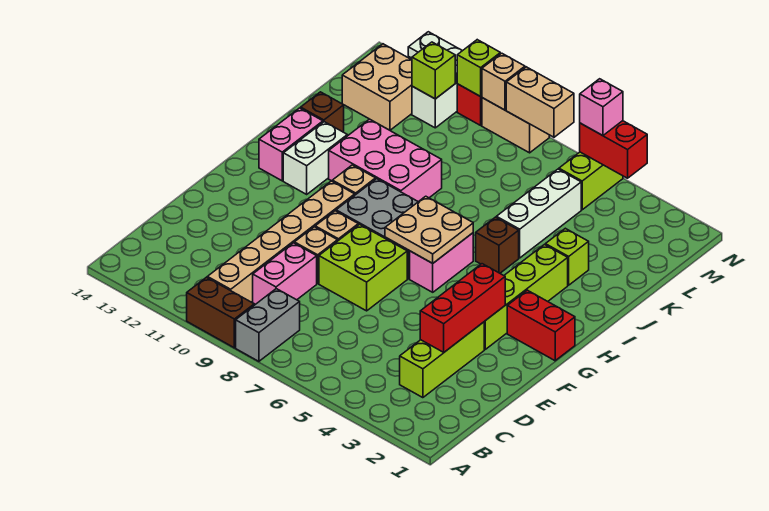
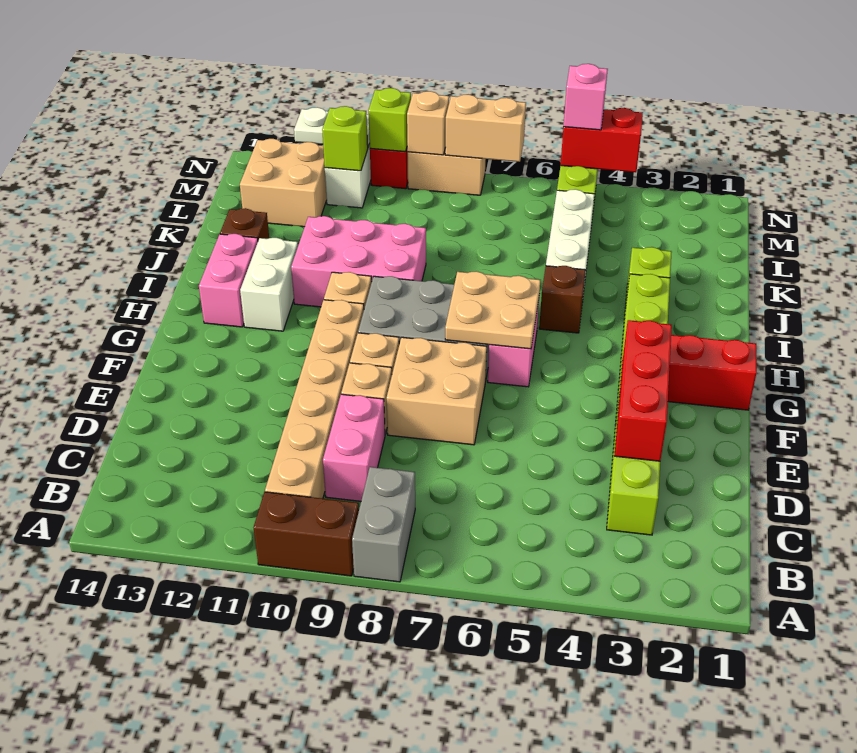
lime brick E7:F8 level 1 -> tan brick E7:F8 level 1

